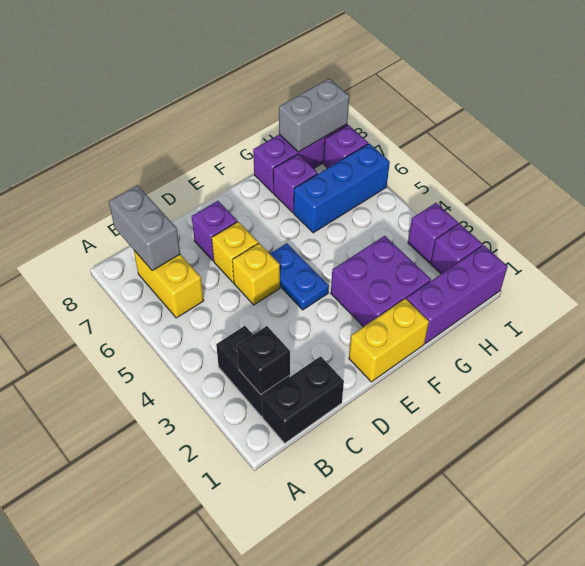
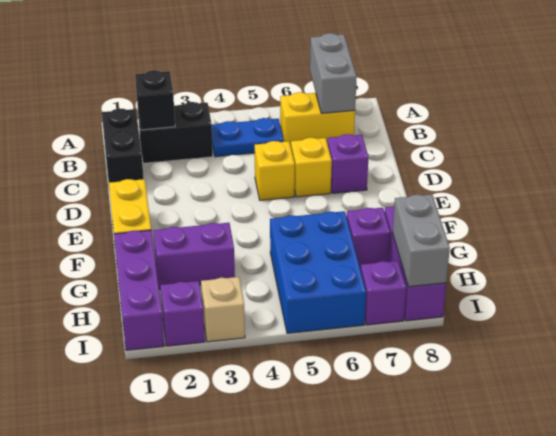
grey brick B7:B8 level 2 -> grey brick A7:B7 level 2
blue plate E4:E5 level 1 -> blue plate B4:B5 level 1
purple brick F2:G3 level 1 -> purple brick G2:G3 level 1
blue brick G6:I6 level 1 -> blue brick G5:I6 level 1
purple brick I3 level 1 -> tan brick I3 level 1

